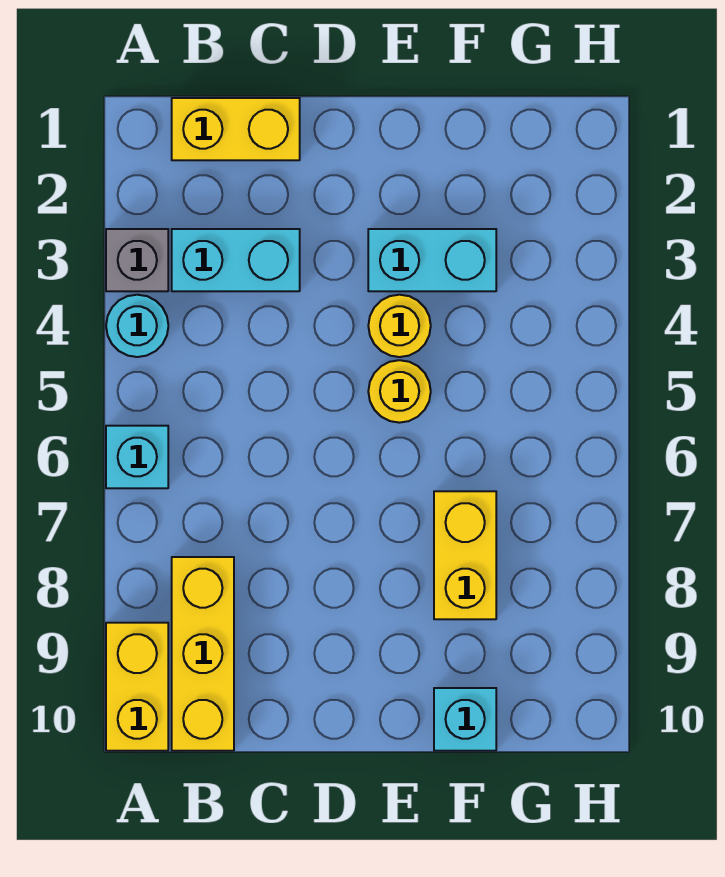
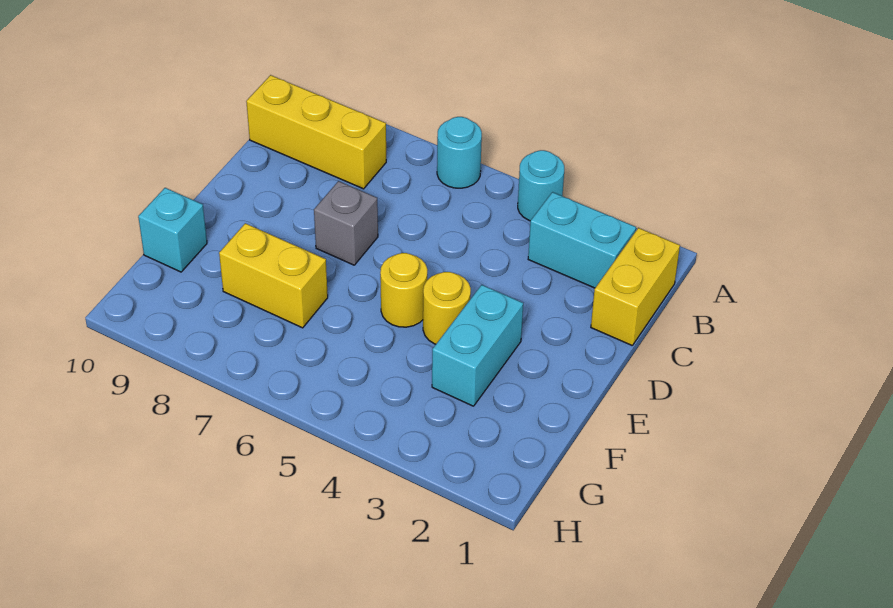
grey brick A3 level 1 -> grey brick D7 level 1
cyan brick A6 level 1 -> cyan round brick A6 level 1
yellow brick A9:A10 level 1 -> none
cyan brick B3:C3 level 1 -> cyan brick B2:B3 level 1

